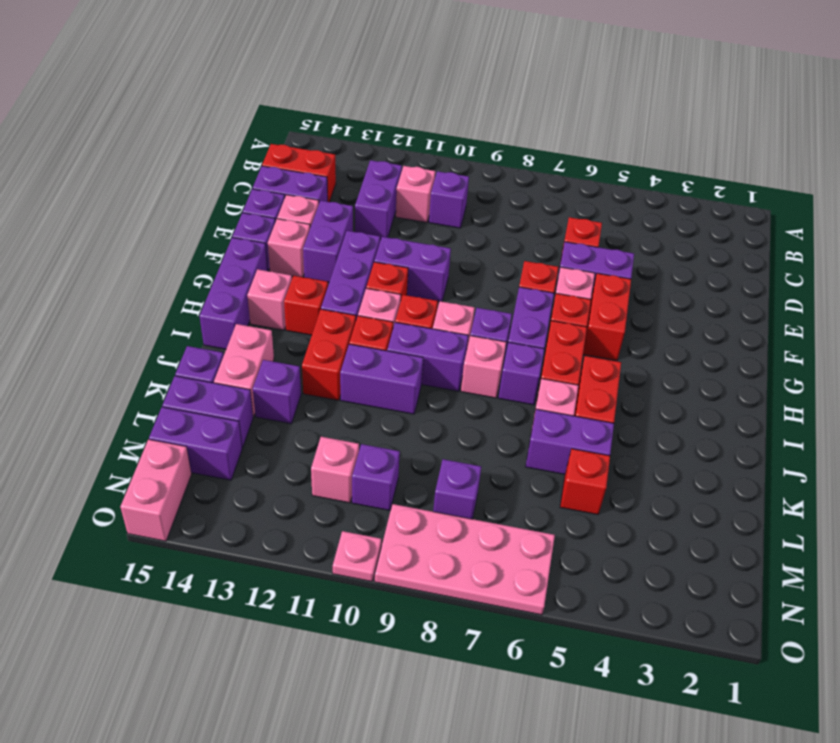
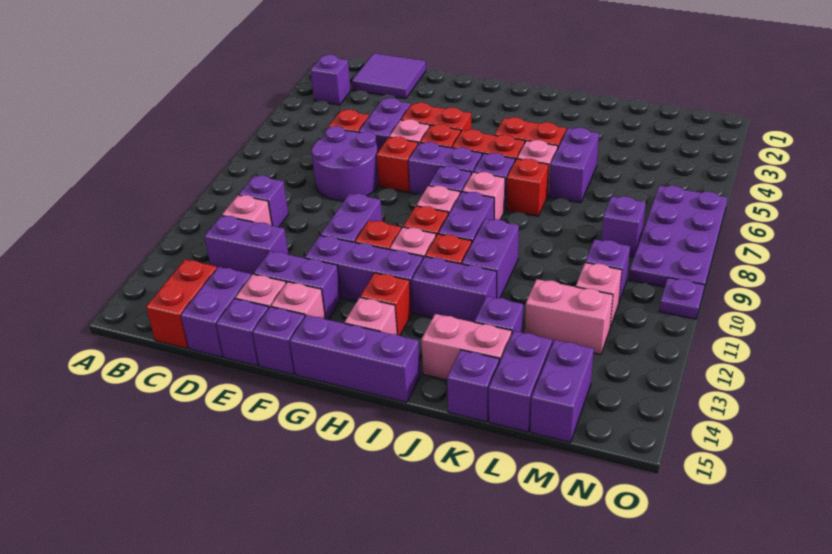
none -> purple brick B3 level 1
none -> purple tile C1:D2 level 1
none -> purple round brick D7:E8 level 1
red brick I12:J12 level 1 -> purple brick I12:J12 level 1
red brick L5 level 1 -> red brick J7 level 1
pink plate N6:O9 level 1 -> purple plate N6:O9 level 1
pink brick N15:O15 level 1 -> pink brick L12:M12 level 1
pink plate O10 level 1 -> purple plate O10 level 1

